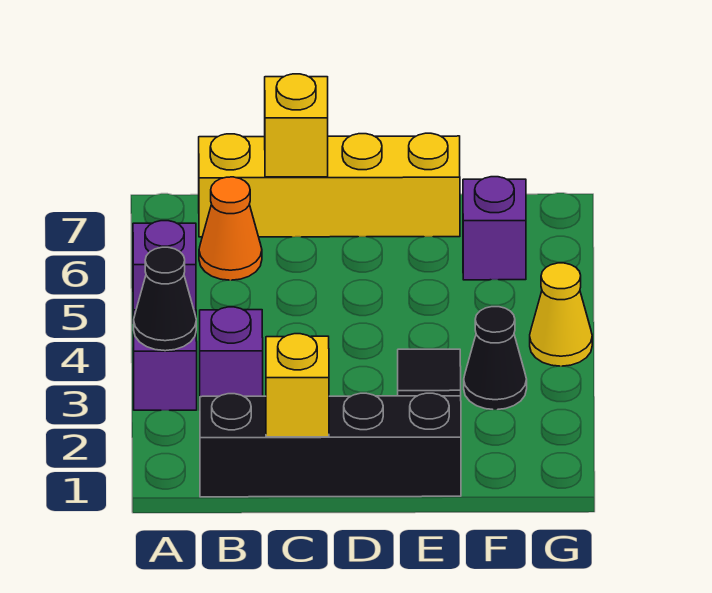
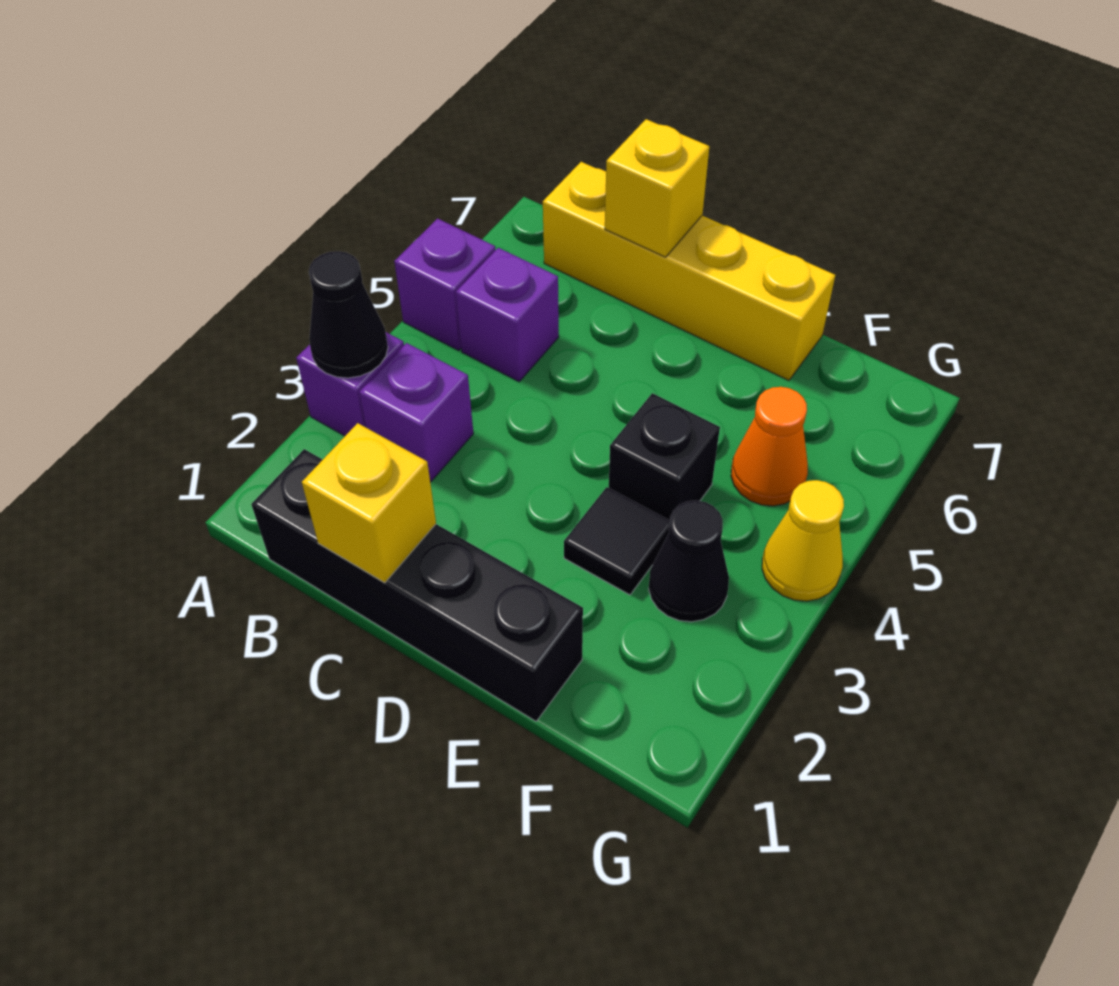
orange cone B6 level 1 -> orange cone F5 level 1
none -> black brick E4 level 1
purple brick F6 level 1 -> purple brick B5 level 1

